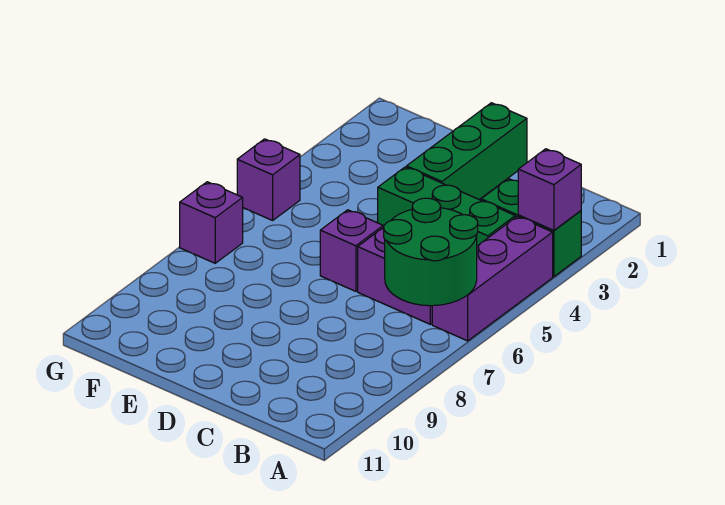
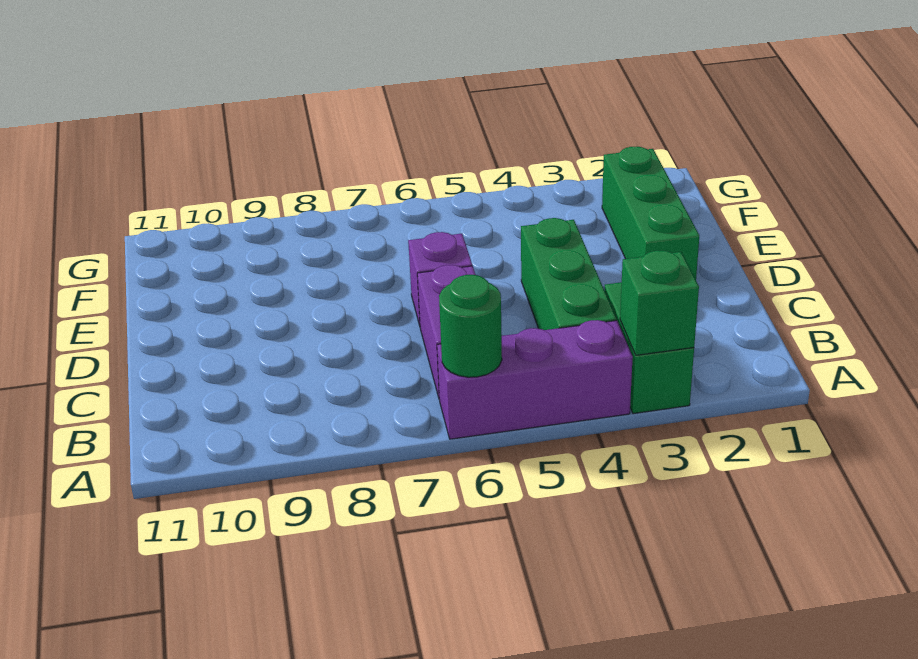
purple brick A3 level 2 -> green brick A3 level 2
green round brick A6:B7 level 2 -> green round brick A6 level 2
green brick D1:D3 level 1 -> green brick D2:F2 level 1
purple brick G5 level 1 -> none
purple brick G7 level 1 -> none

